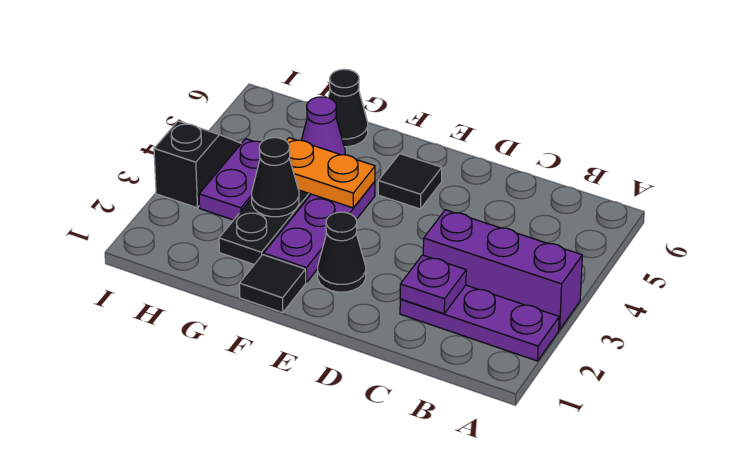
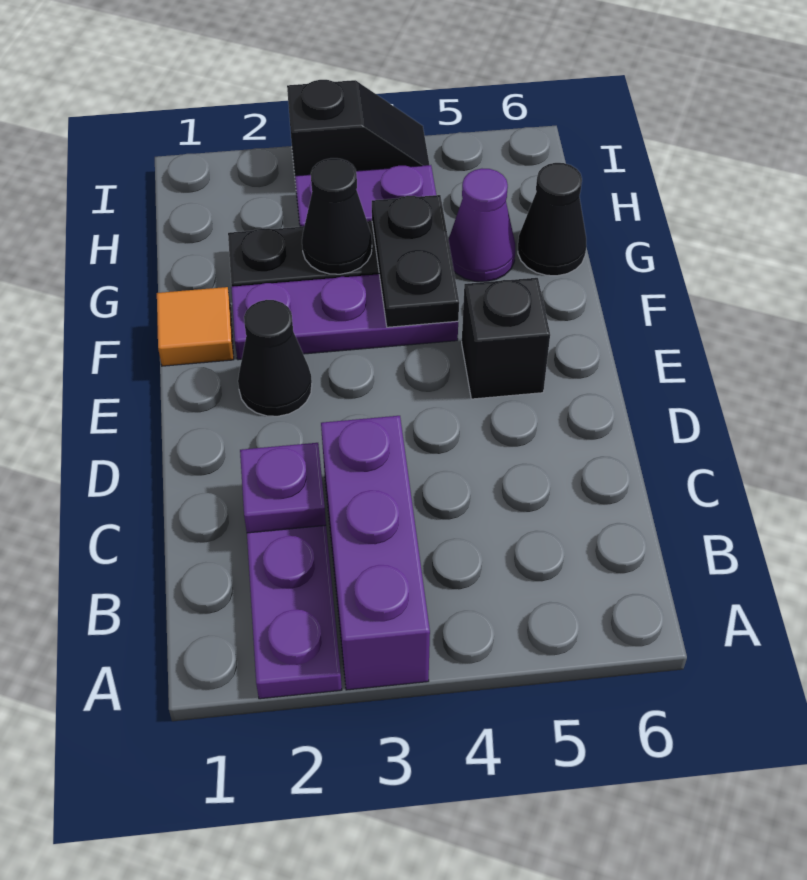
black tile E5 level 1 -> black brick E5 level 1
black tile F1 level 1 -> orange tile F1 level 1
orange plate F4:G4 level 2 -> black plate F4:G4 level 2

